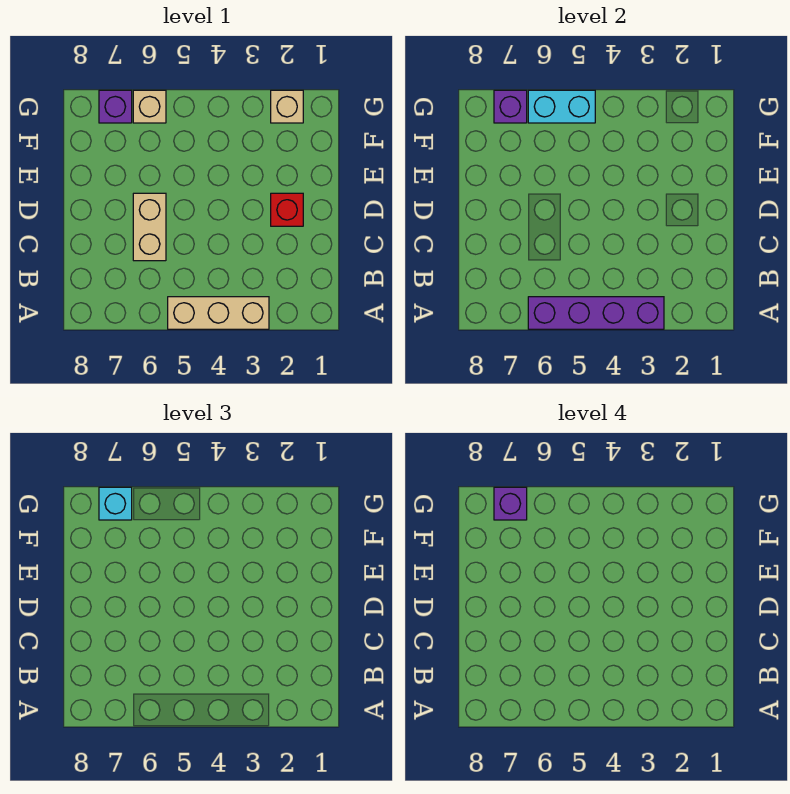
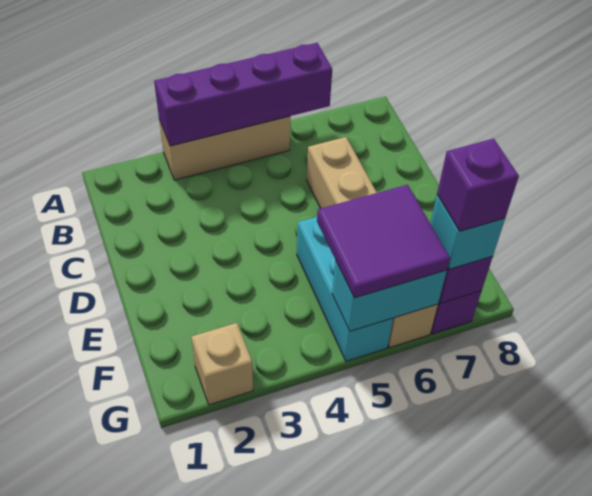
red brick D2 level 1 -> none
none -> cyan brick E5:G5 level 1
none -> purple tile F5:G6 level 3

